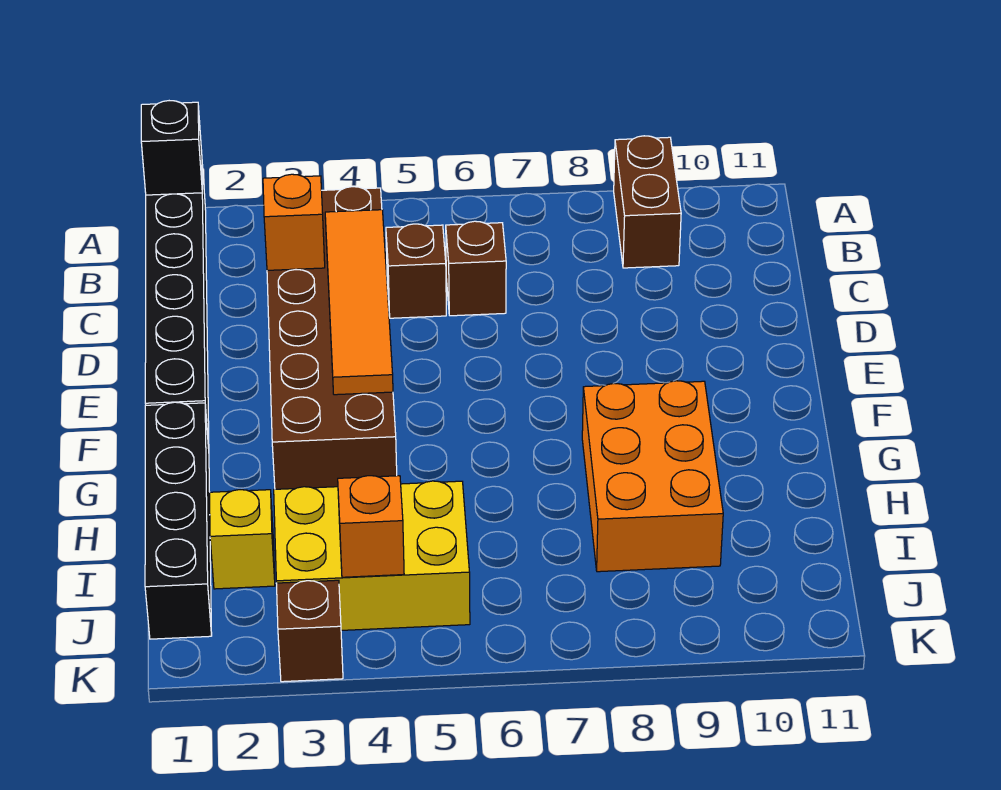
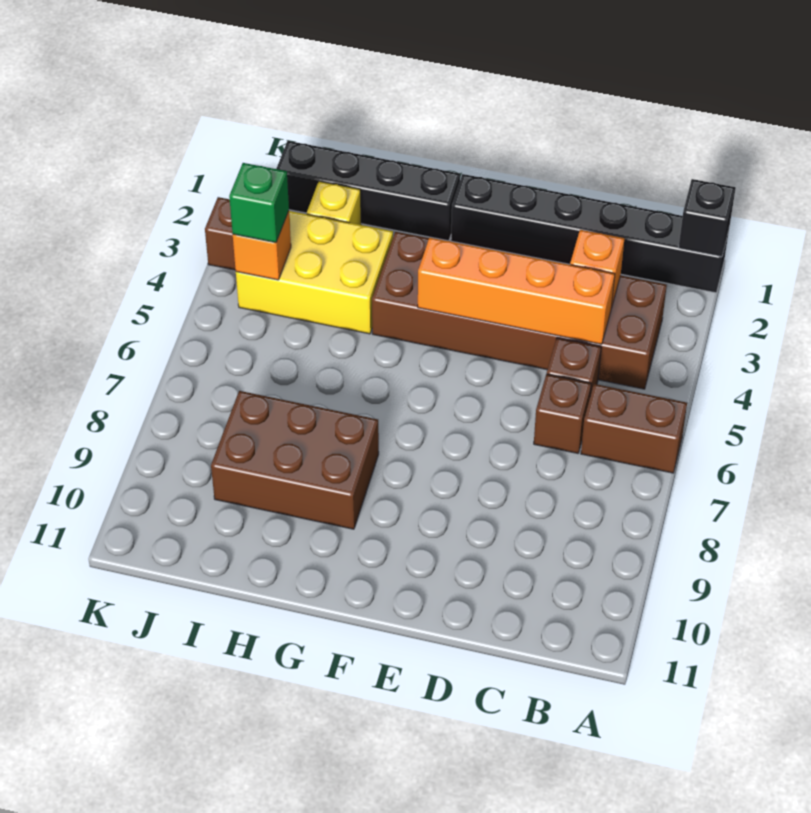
brown brick A9:B9 level 1 -> brown brick A6:B6 level 1
orange tile C4:F4 level 2 -> orange brick C4:F4 level 2
orange brick G8:I9 level 1 -> brown brick G8:I9 level 1
yellow brick I3:J5 level 1 -> yellow brick H3:J4 level 1
none -> green brick J4 level 3

